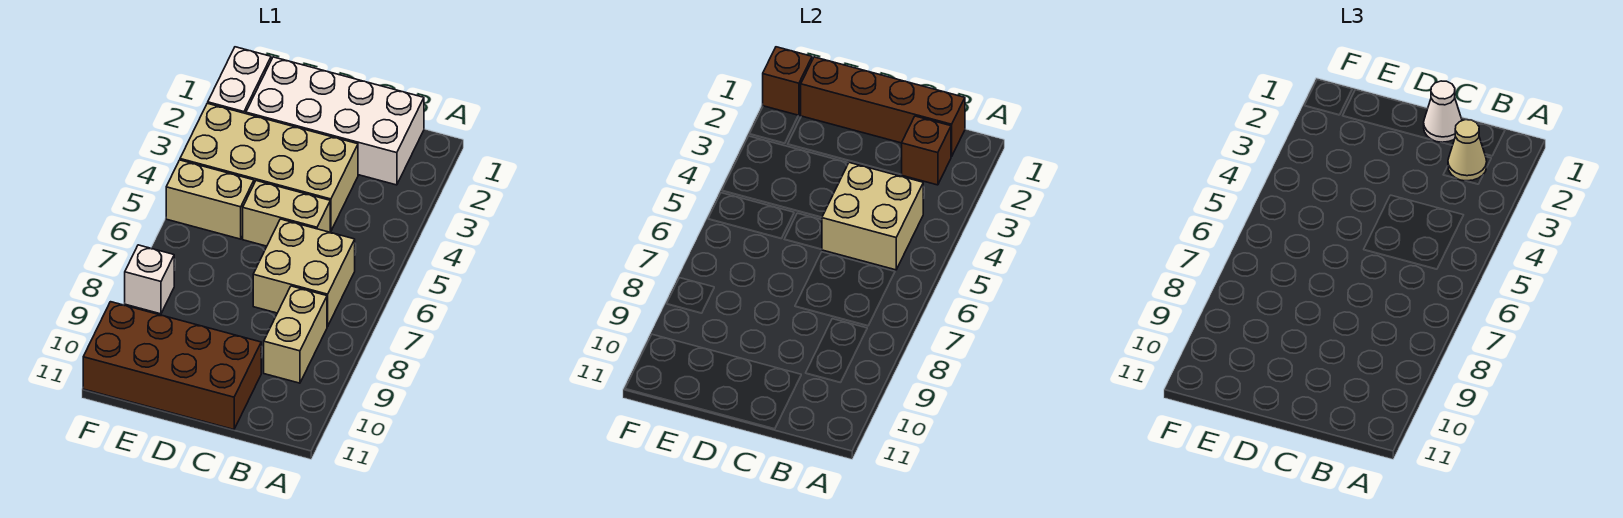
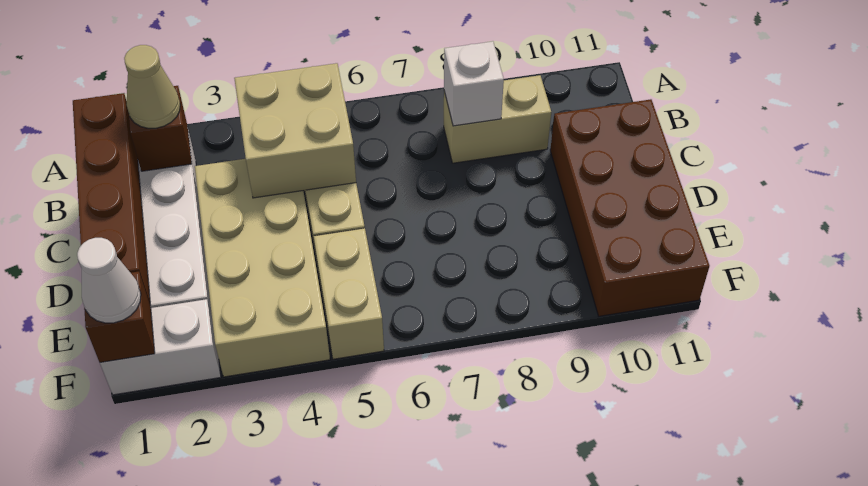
tan brick B6:C7 level 1 -> none
white cone C1 level 3 -> white cone F1 level 3
white brick F8 level 1 -> white brick B8 level 2

